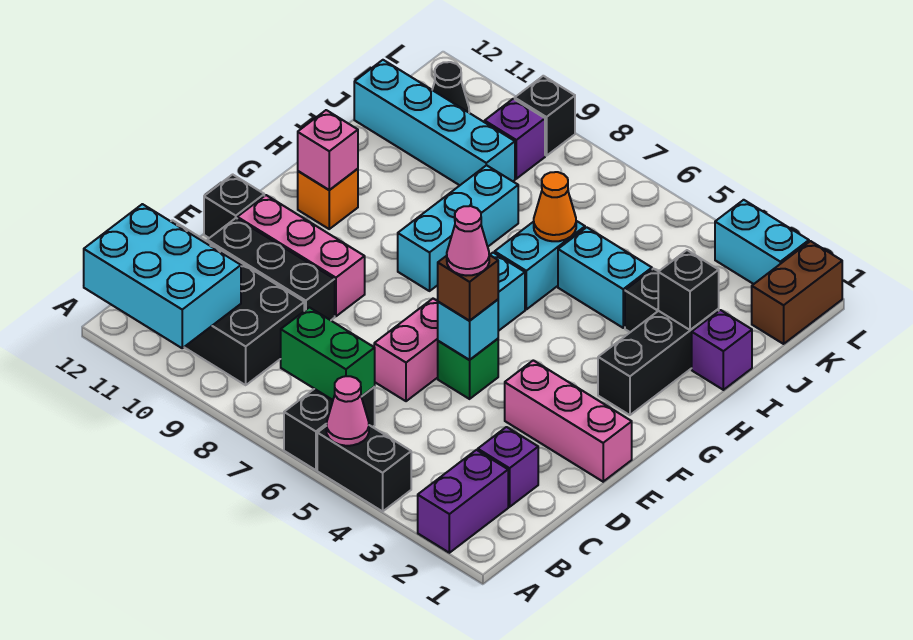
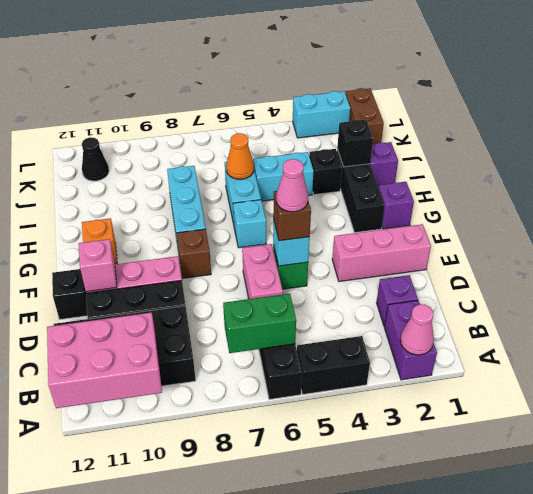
pink cone A5 level 2 -> pink cone A2 level 2
cyan brick A10:B12 level 2 -> pink brick A10:B12 level 2
none -> brown brick F8 level 1
pink brick G11 level 2 -> pink brick E11 level 2
cyan brick J9:J12 level 1 -> none
purple brick K9 level 1 -> purple brick G1 level 1
black brick L9 level 1 -> none

